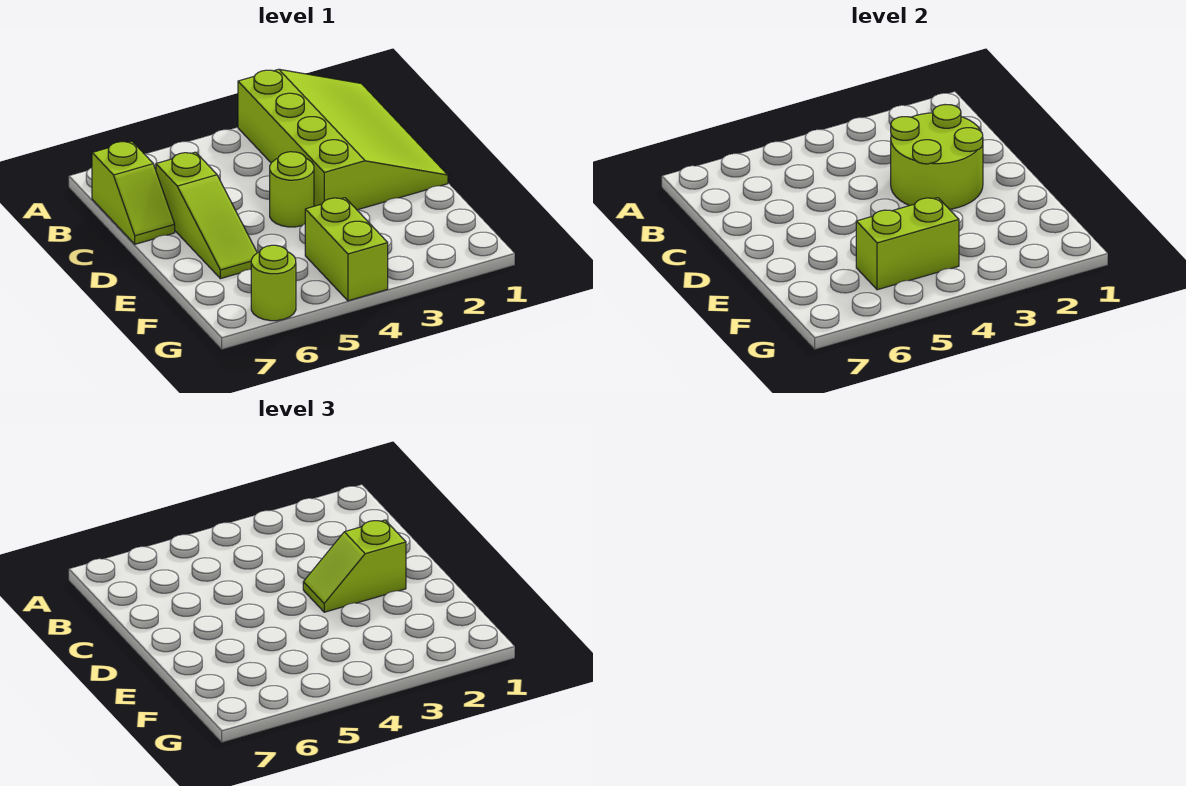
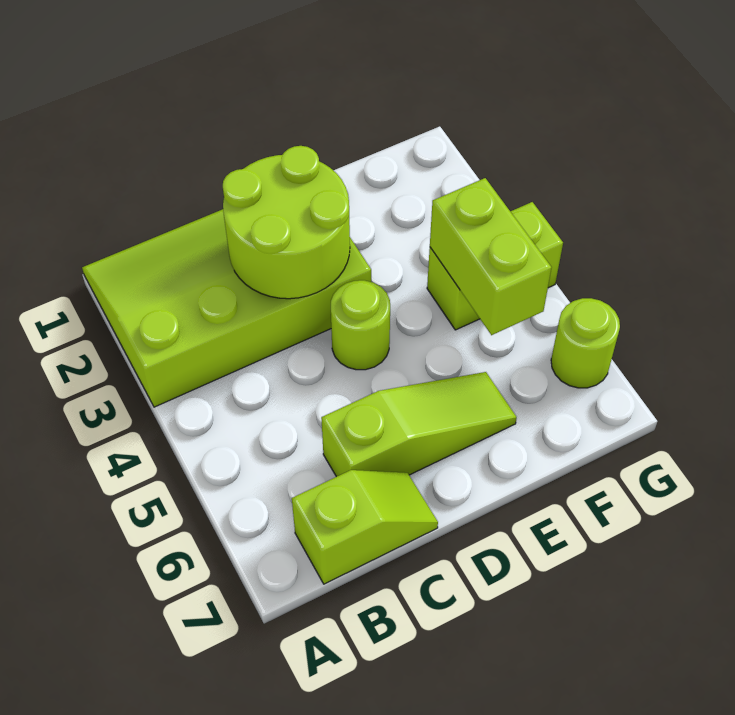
lime slope D2:D3 level 3 top 2 -> none

